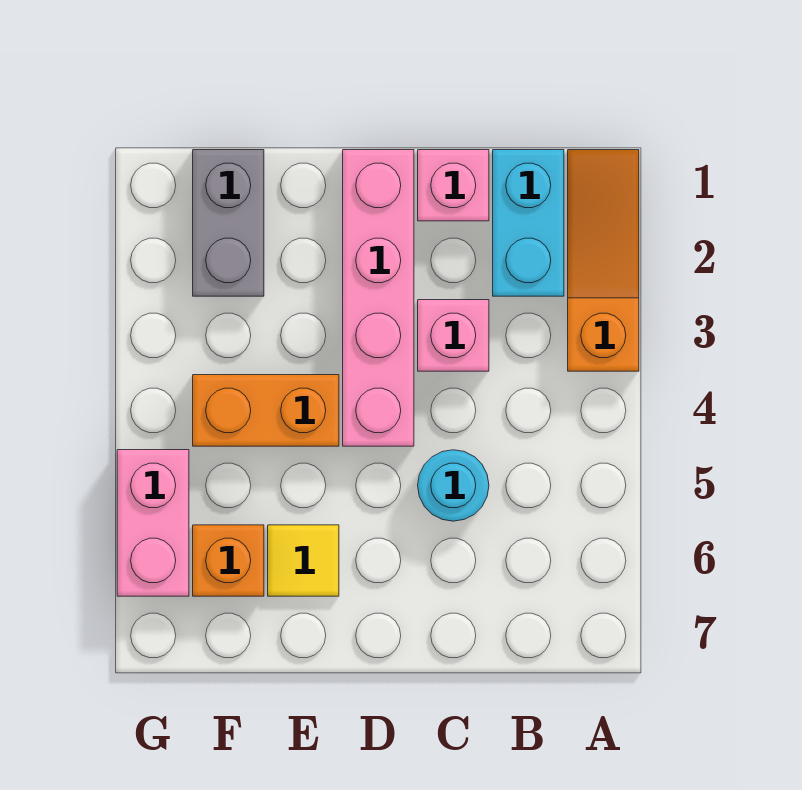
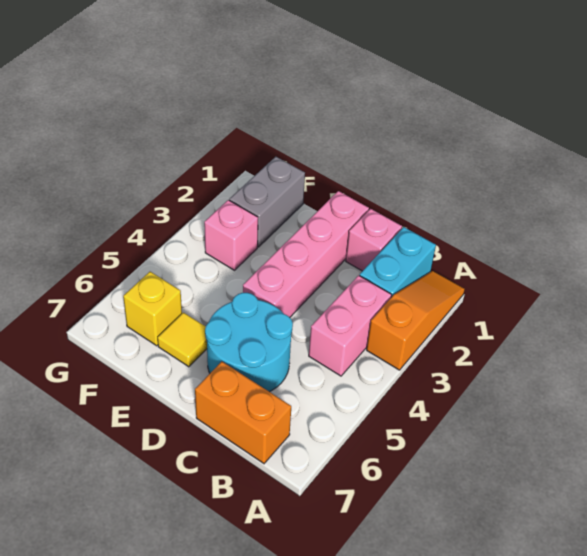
pink brick C3 level 1 -> pink brick F3 level 1
cyan round brick C5 level 1 -> cyan round brick C5:D6 level 1
orange brick E4:F4 level 1 -> orange brick B7:C7 level 1
orange brick F6 level 1 -> yellow brick F6 level 1
pink brick G5:G6 level 1 -> pink brick B3:B4 level 1

